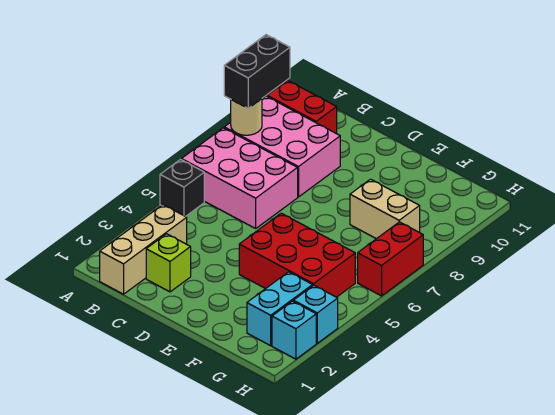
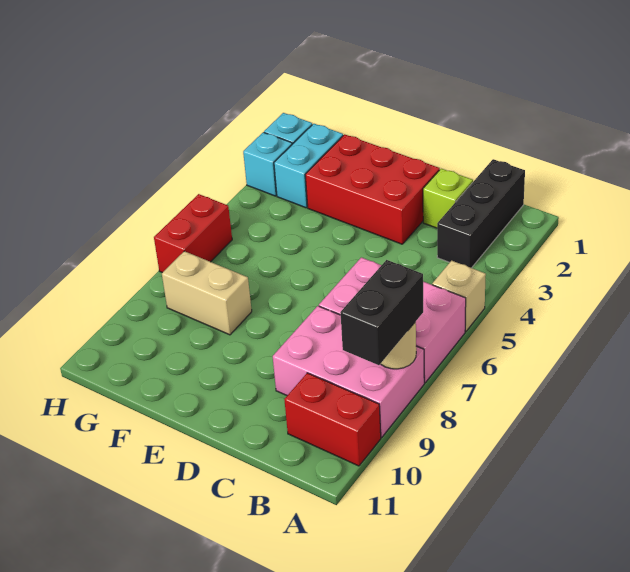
black brick A5 level 1 -> tan brick A5 level 1
tan brick B1:B3 level 1 -> black brick B1:B3 level 1
red brick E4:G5 level 1 -> red brick D2:F3 level 1

